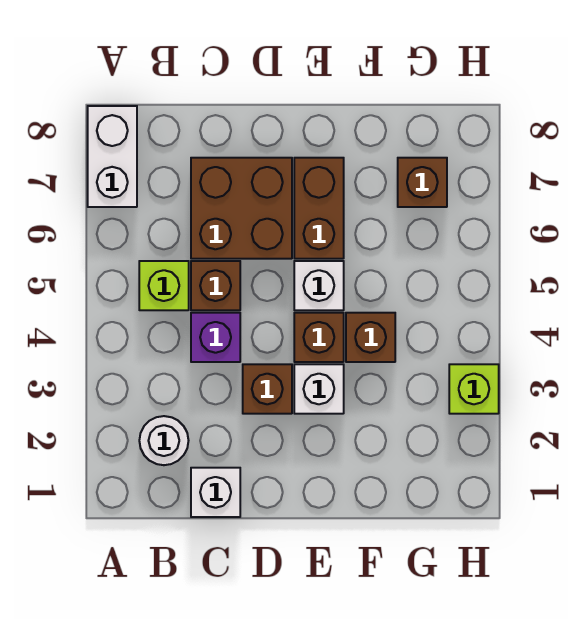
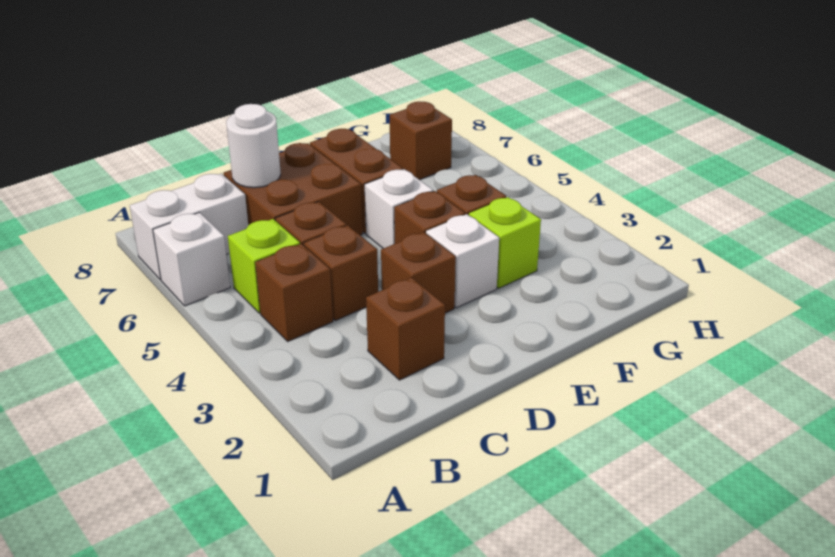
white brick A7:A8 level 1 -> white brick A7:B7 level 1
white round brick B2 level 1 -> white round brick C7 level 2
none -> brown brick B4 level 1
white brick C1 level 1 -> white brick A6 level 1
none -> brown brick C2 level 1
purple brick C4 level 1 -> brown brick C4 level 1
lime brick H3 level 1 -> lime brick F3 level 1

